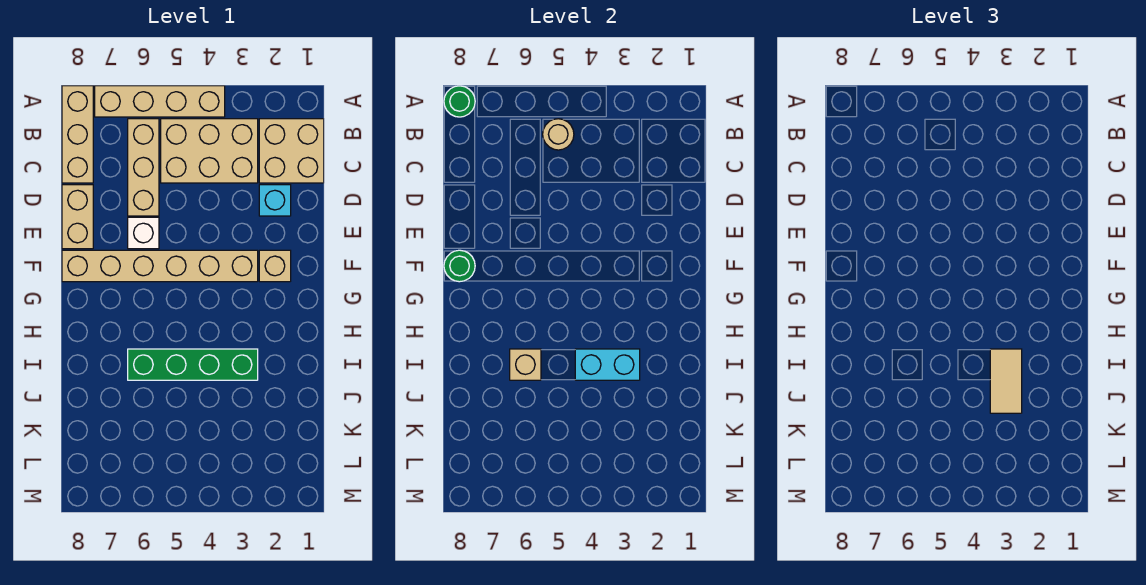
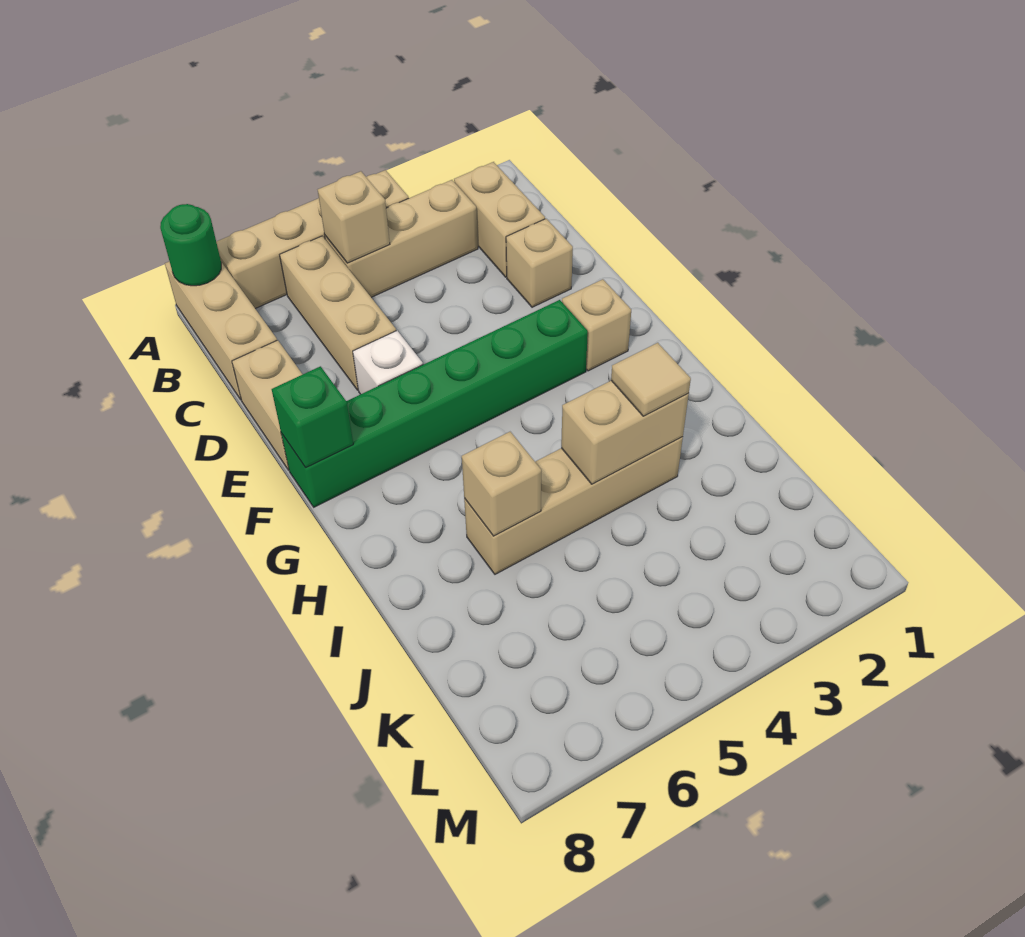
tan brick B1:C2 level 1 -> tan brick B2:C2 level 1
tan brick B3:C5 level 1 -> tan brick B3:B5 level 1
tan round brick B5 level 2 -> tan brick B5 level 2
cyan brick D2 level 1 -> tan brick D2 level 1
tan brick F3:F8 level 1 -> green brick F3:F8 level 1
green round brick F8 level 2 -> green brick F8 level 2
green brick I3:I6 level 1 -> tan brick I3:I6 level 1
cyan brick I3:I4 level 2 -> tan brick I3:I4 level 2
tan tile I3:J3 level 3 -> tan tile I3 level 3

